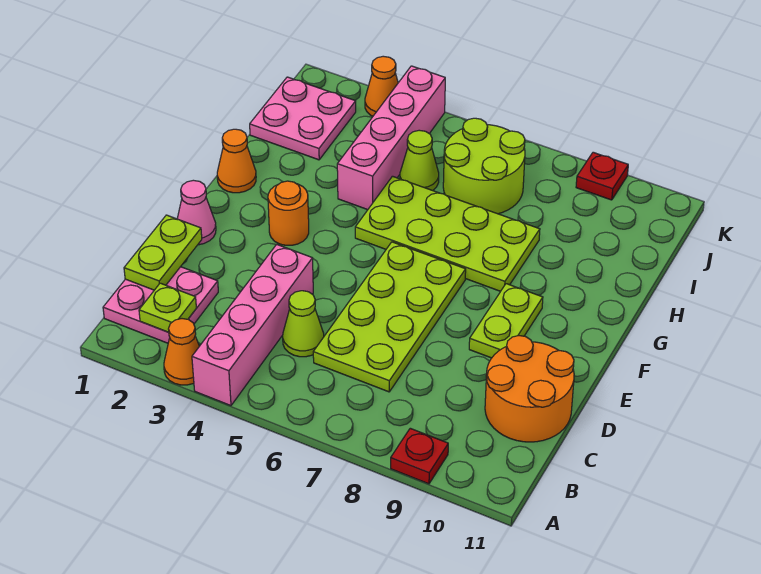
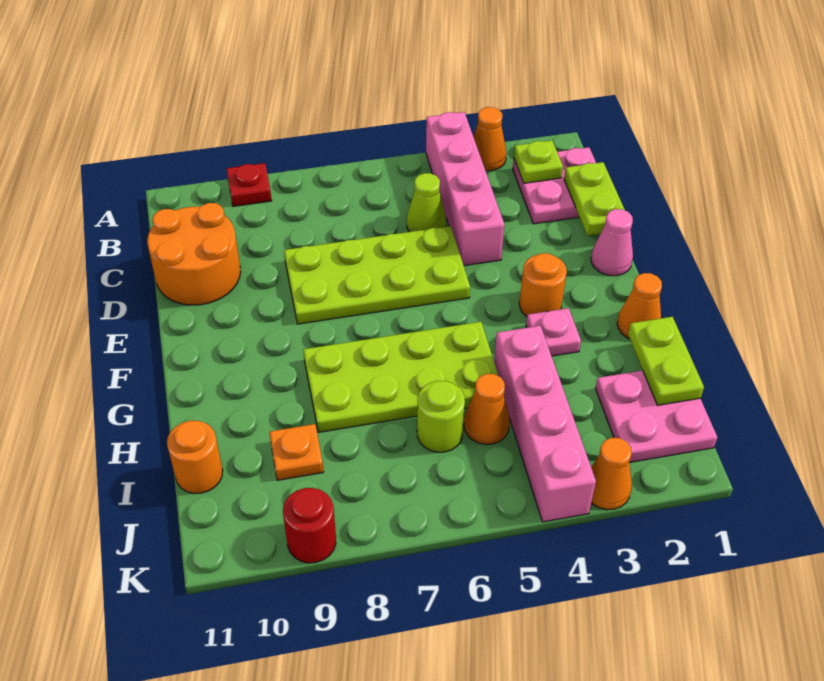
lime plate C6:F7 level 1 -> lime plate D5:E8 level 1
lime plate E9:F9 level 1 -> lime plate H1:I1 level 2
none -> pink plate G3 level 1
lime cone I5 level 1 -> orange cone I5 level 1
lime round brick I6:J7 level 1 -> lime round brick I6 level 1
none -> orange plate I9 level 1
none -> orange round brick I11 level 1
red plate K9 level 1 -> red round brick K9 level 1

